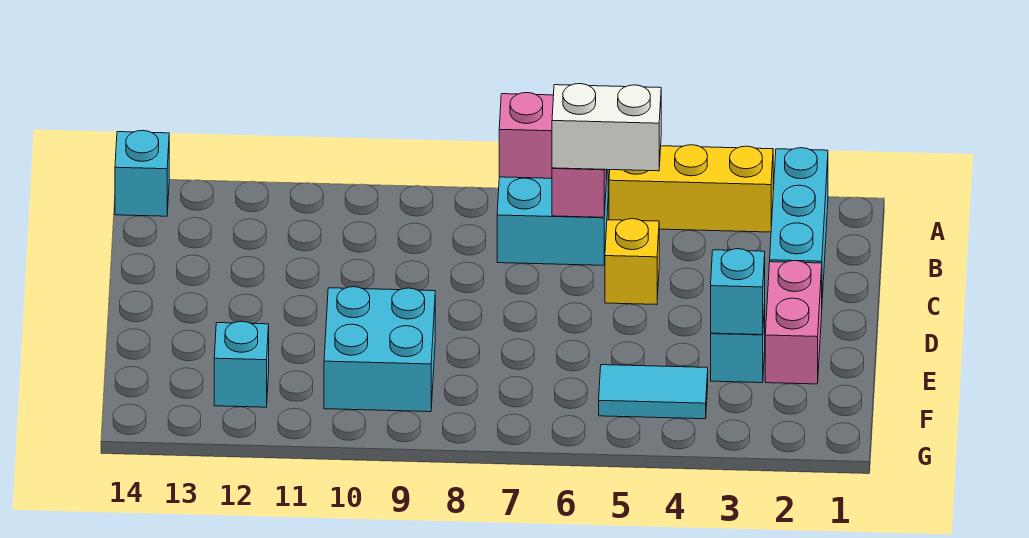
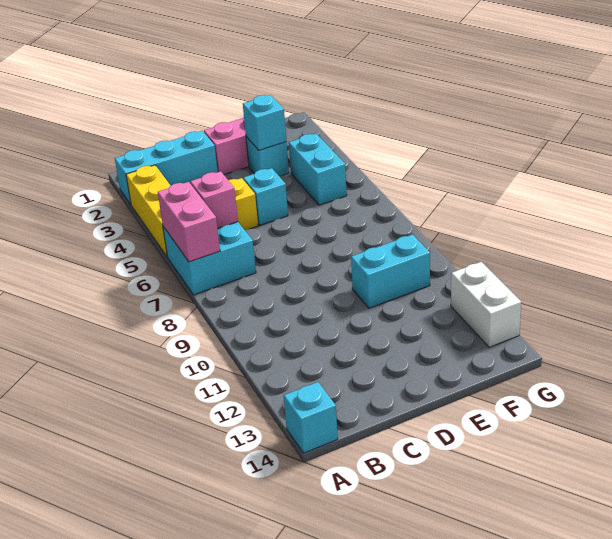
white brick B5:B6 level 3 -> white brick G12:G13 level 1
cyan brick E9:F10 level 1 -> cyan brick E10:F10 level 1
cyan tile F4:F5 level 1 -> cyan brick F4:F5 level 1
cyan brick F12 level 1 -> cyan brick D5 level 1

